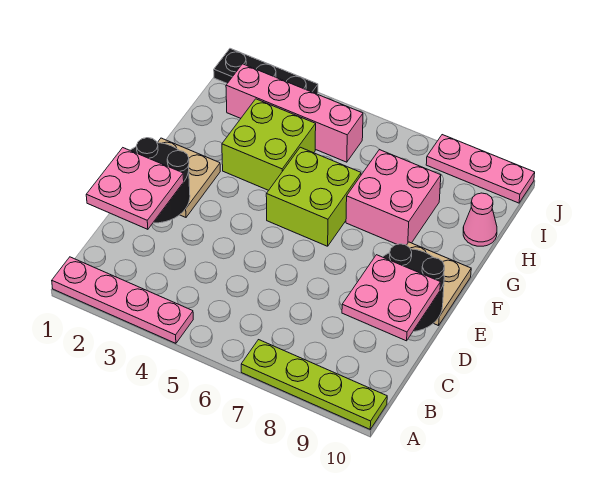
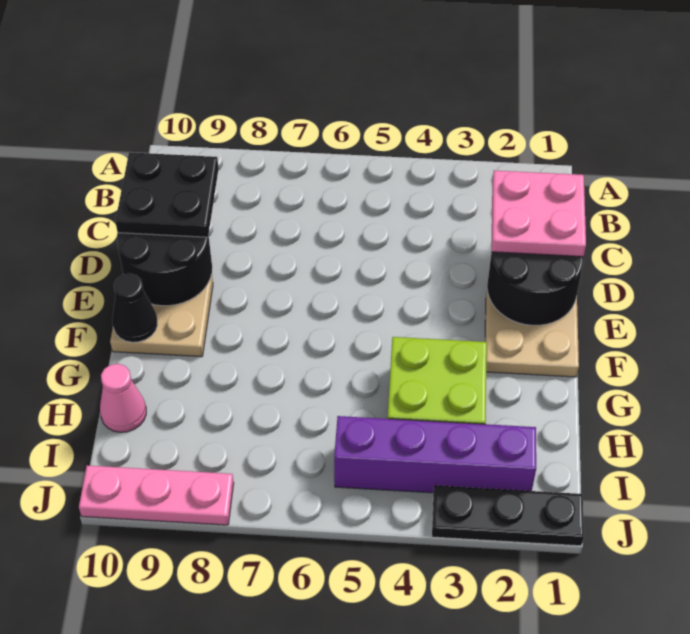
pink plate A1:A4 level 1 -> none
lime plate A7:A10 level 1 -> none
pink plate C9:D10 level 3 -> black plate C9:D10 level 3
lime brick F5:G6 level 1 -> none
none -> black cone F10 level 2
pink brick G7:H8 level 1 -> none
pink brick I2:I5 level 1 -> purple brick I2:I5 level 1

